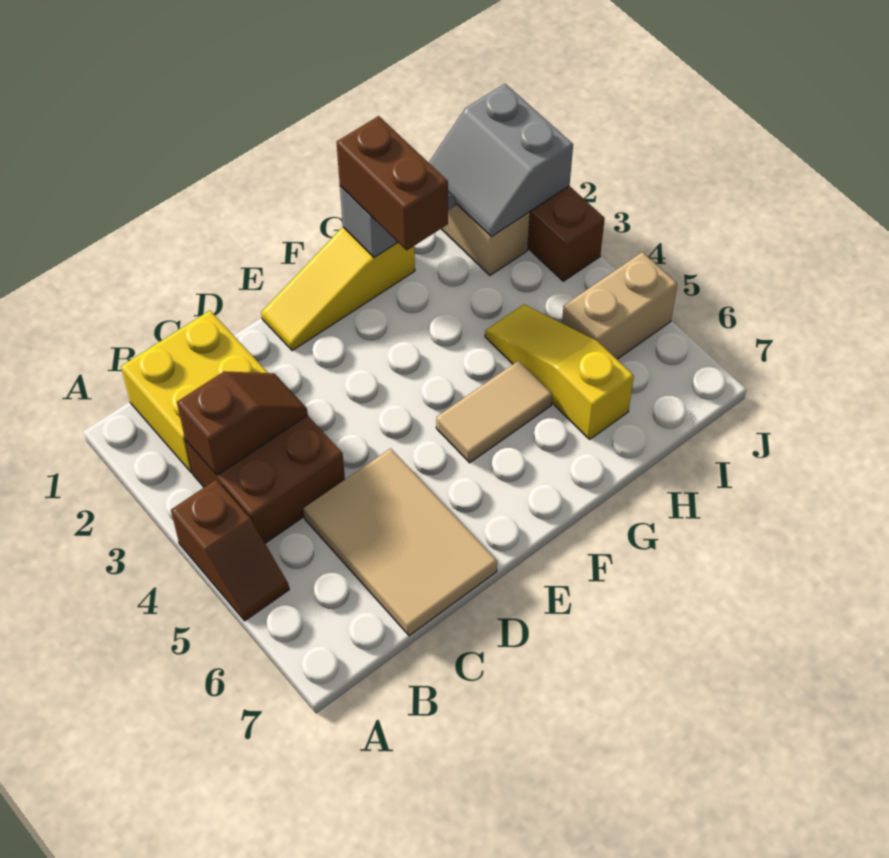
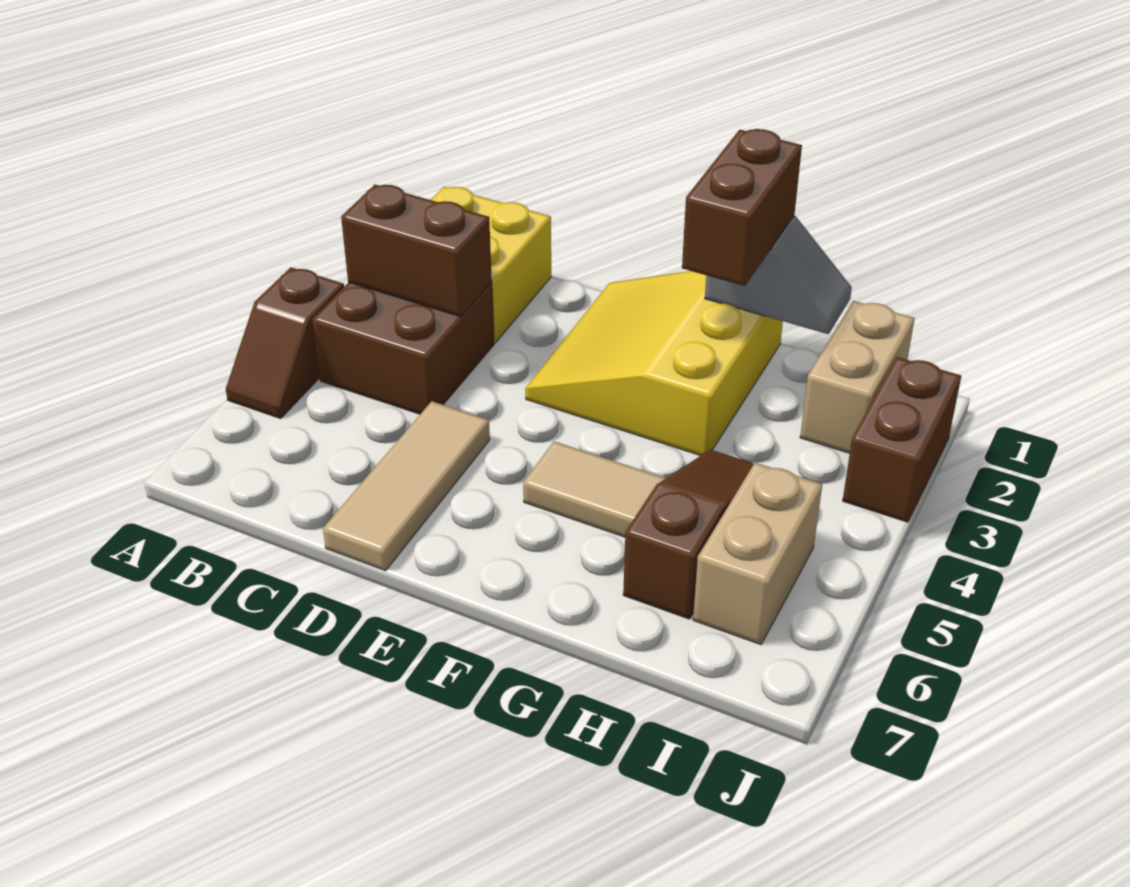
brown slope B3:C3 level 2 top B -> brown brick B3:C3 level 2
tan tile C5:D7 level 1 -> tan tile D5:D7 level 1
yellow slope E1:G1 level 1 top G -> yellow slope E1:G3 level 1 top G
yellow slope H4:H6 level 1 top 6 -> brown slope H4:H6 level 1 top 6
grey slope I1:J2 level 2 top J -> none
tan brick I5:J5 level 1 -> tan brick I5:I6 level 1

